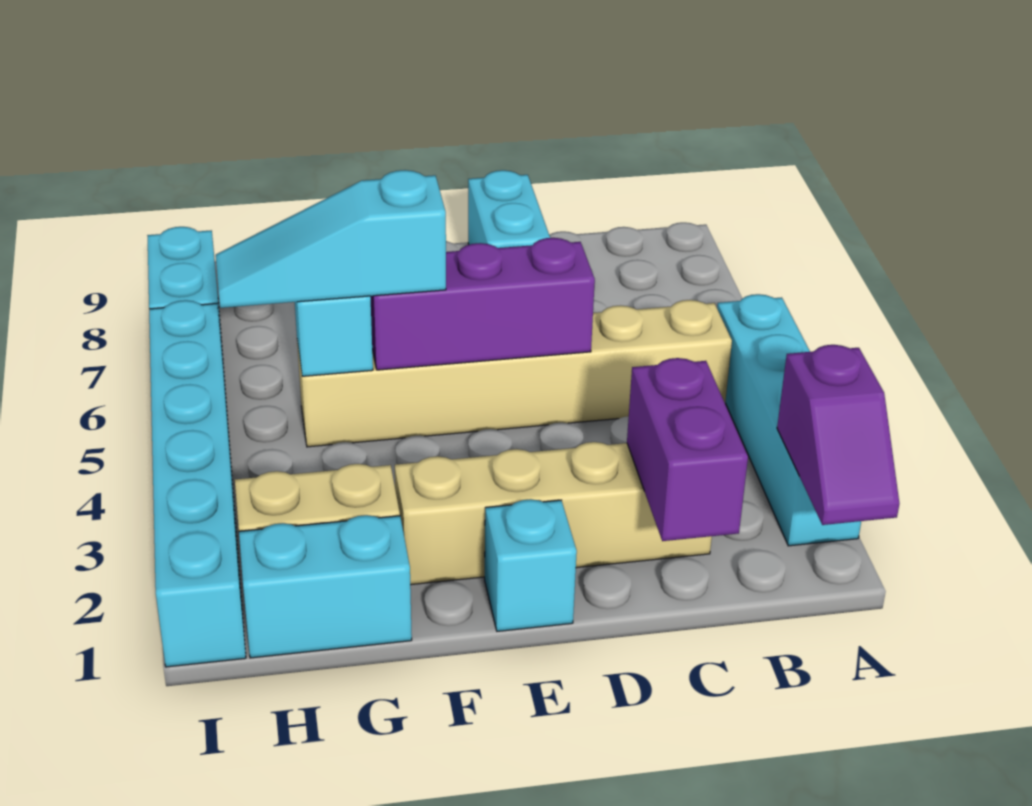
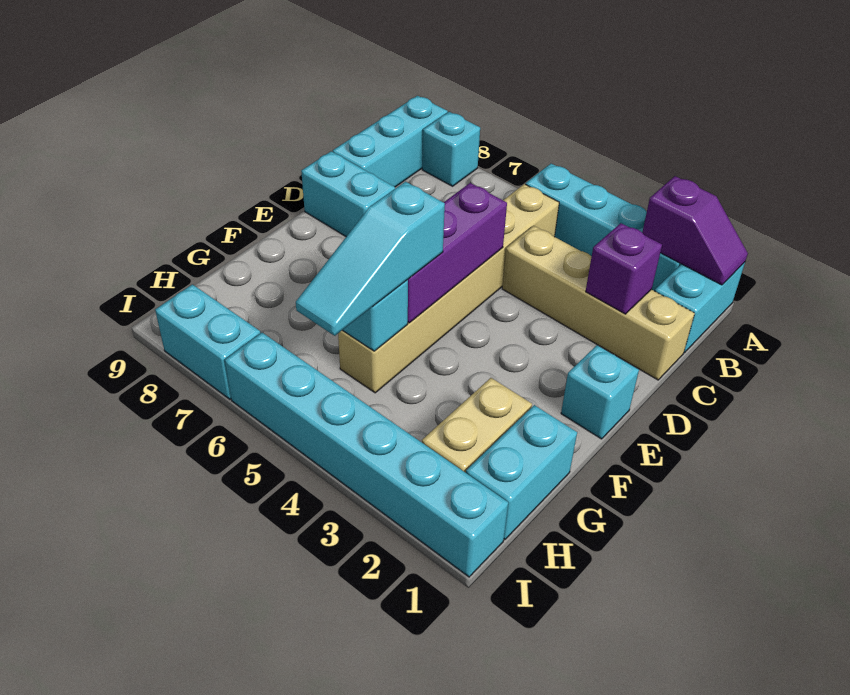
none -> cyan brick A1:B1 level 1
none -> cyan brick A8 level 1
none -> cyan brick A9:C9 level 1
purple brick C1:C2 level 2 -> purple brick C2 level 2
tan brick C2:F2 level 1 -> tan brick C1:C4 level 1

